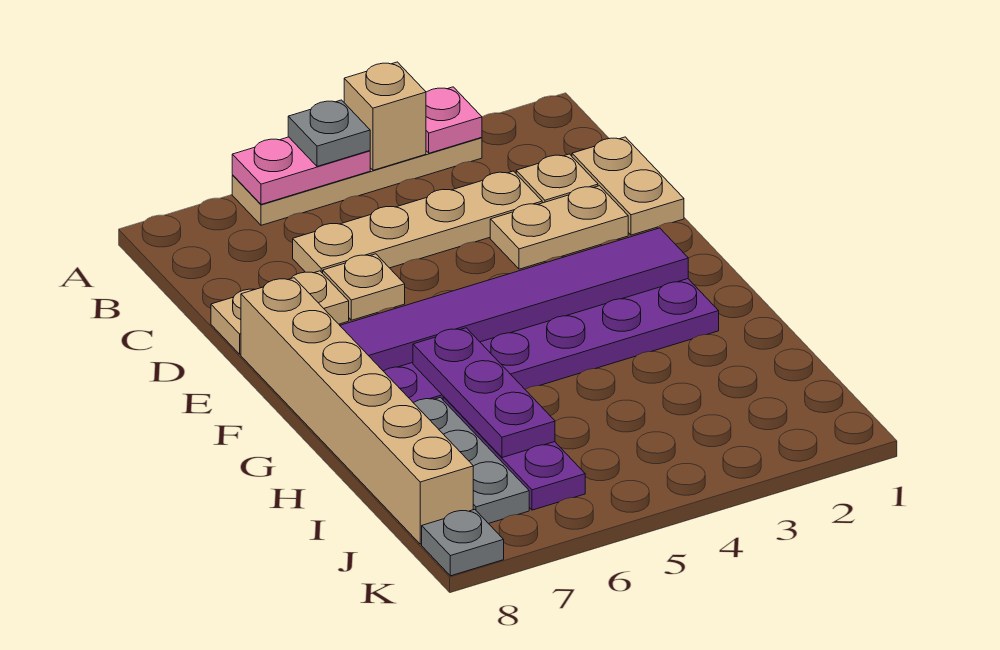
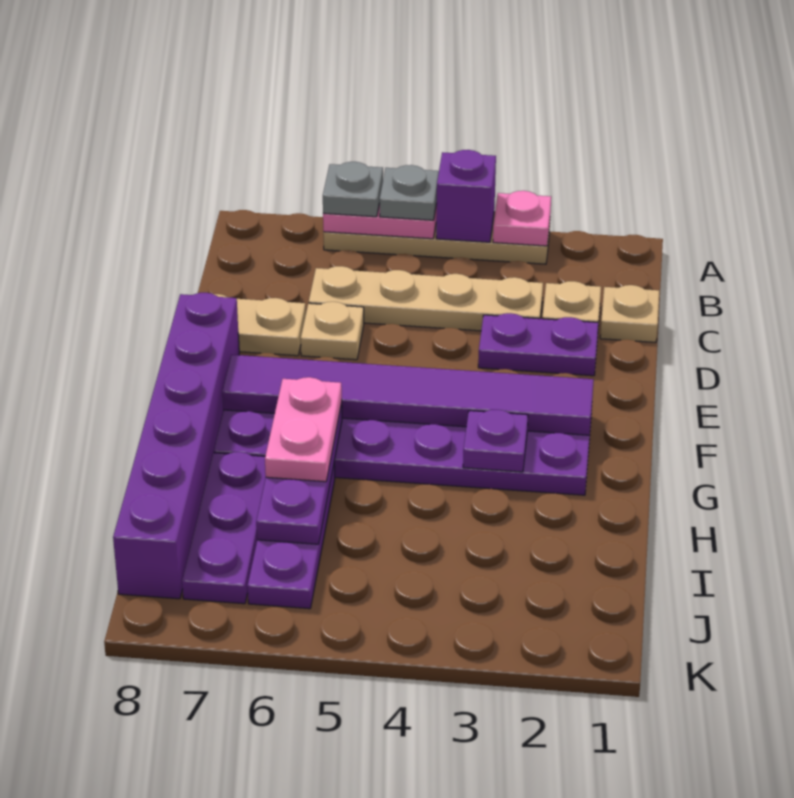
tan brick A4 level 2 -> purple brick A4 level 2
tan plate C1:D1 level 1 -> tan plate C1 level 1
tan plate D2:D3 level 1 -> purple plate D2:D3 level 1
tan brick E8:J8 level 1 -> purple brick E8:J8 level 1
none -> purple plate G3 level 2
none -> pink plate G6:H6 level 3
grey plate H7:J7 level 1 -> purple plate H7:J7 level 1
grey plate K8 level 1 -> grey plate A6 level 3

